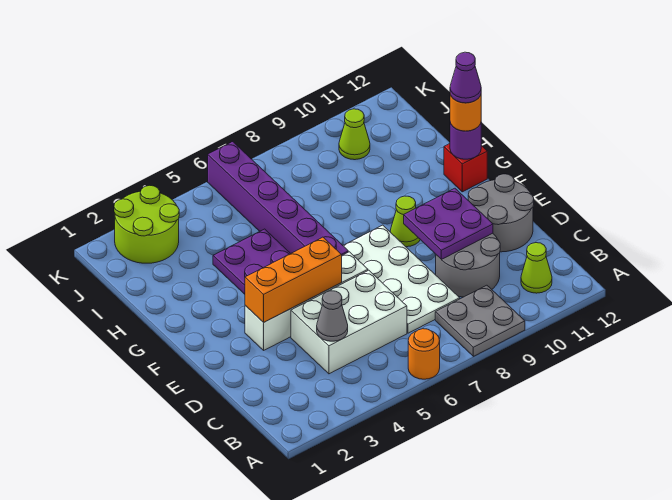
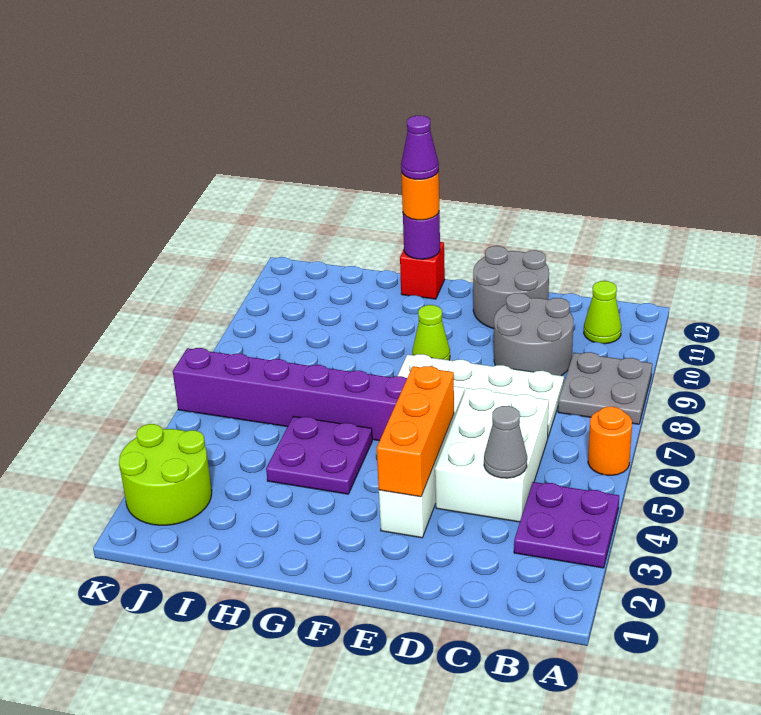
purple plate D9:E10 level 2 -> purple plate A3:B4 level 1
lime cone J10 level 1 -> none

